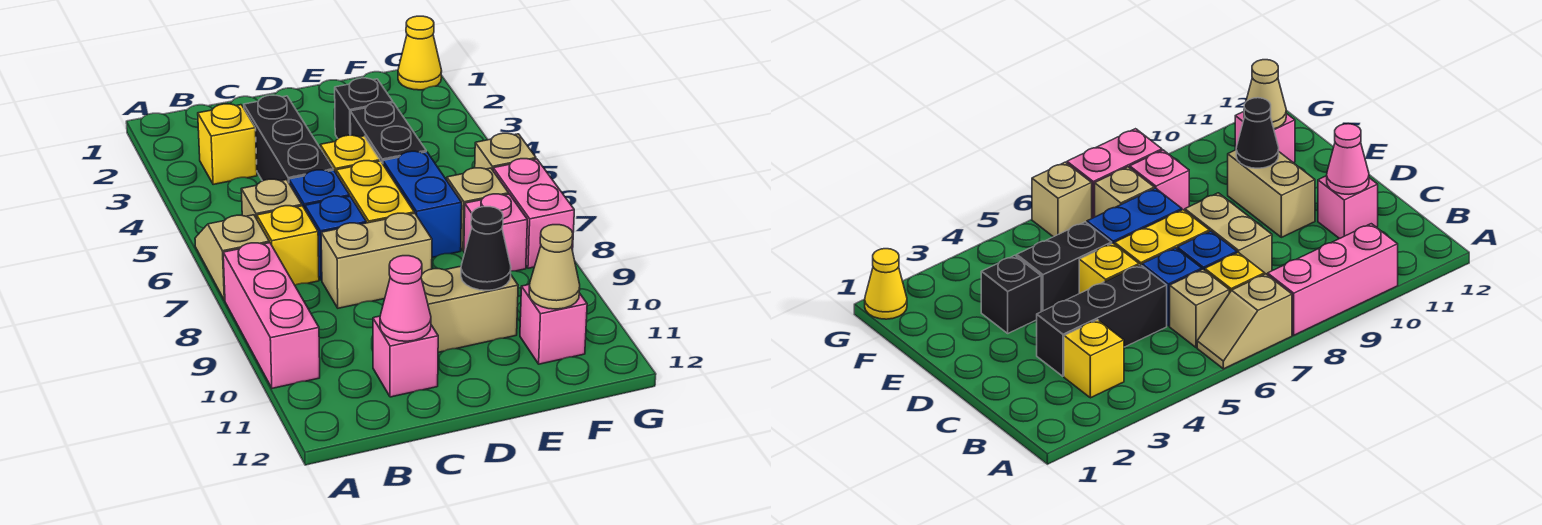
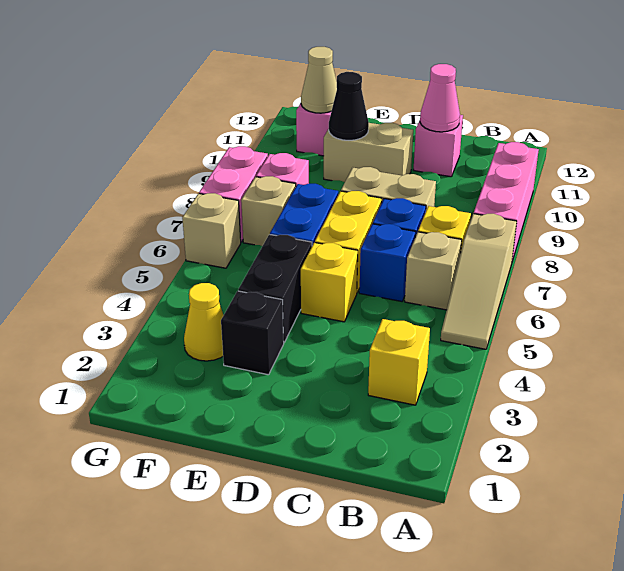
tan slope A6:A7 level 1 top 7 -> tan slope A5:A7 level 1 top 7
black brick C3:C5 level 1 -> none
yellow cone G1 level 1 -> yellow cone F3 level 1

